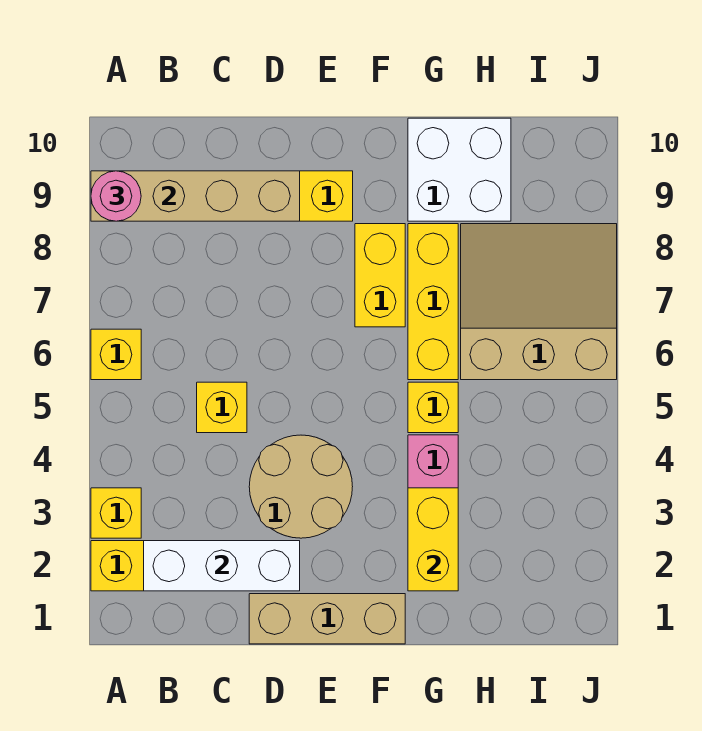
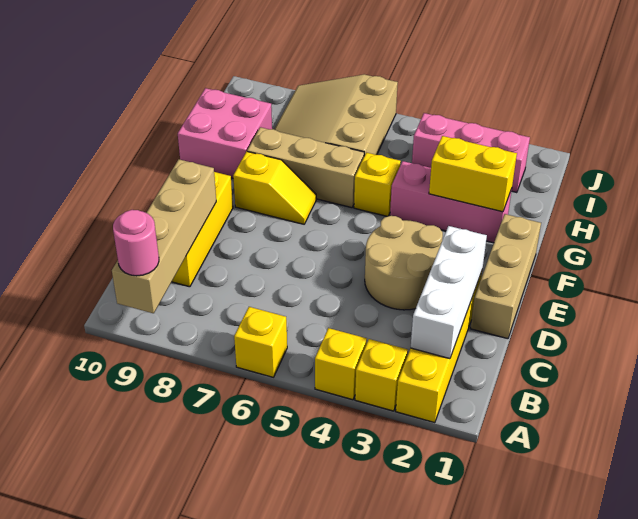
yellow brick C5 level 1 -> yellow brick A4 level 1
yellow brick F7:F8 level 1 -> yellow slope F7:F8 level 1 top 8
yellow brick G6:G8 level 1 -> tan brick G6:G8 level 1
white brick G9:H10 level 1 -> pink brick G9:H10 level 1
none -> pink brick I2:I4 level 1

